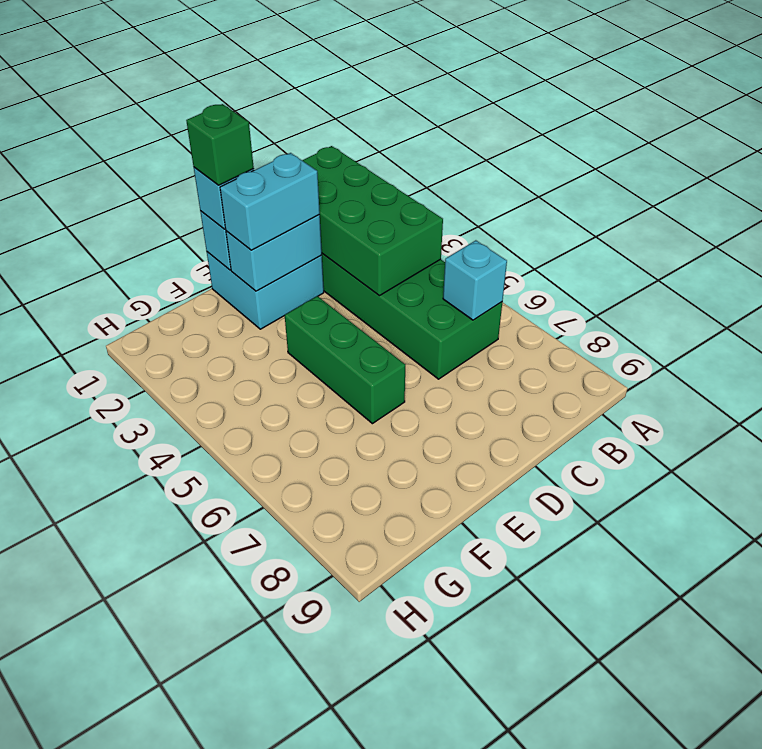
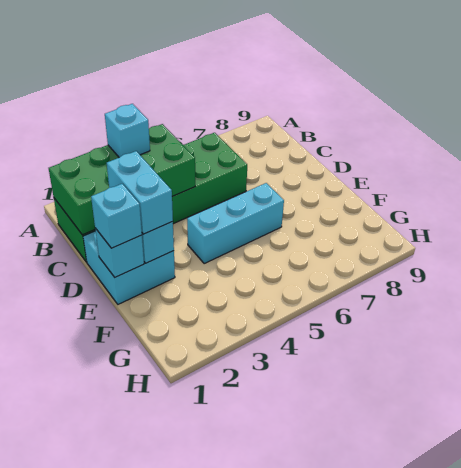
cyan brick B6 level 2 -> cyan brick B3 level 3
green brick E1 level 4 -> none
green brick E4:E6 level 1 -> cyan brick E4:E6 level 1

